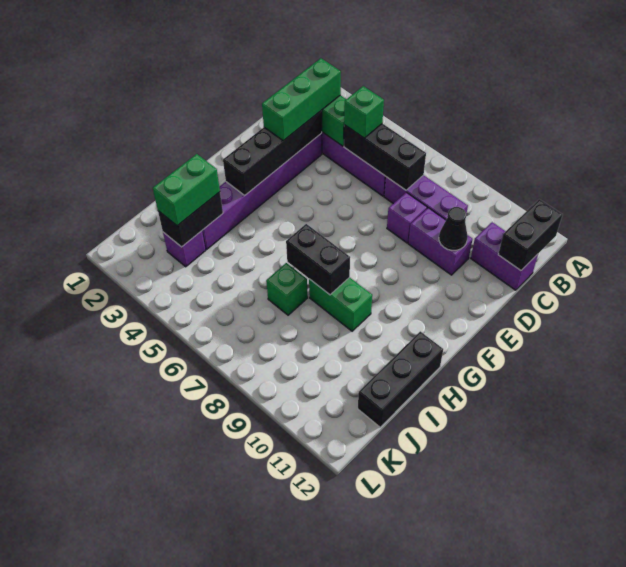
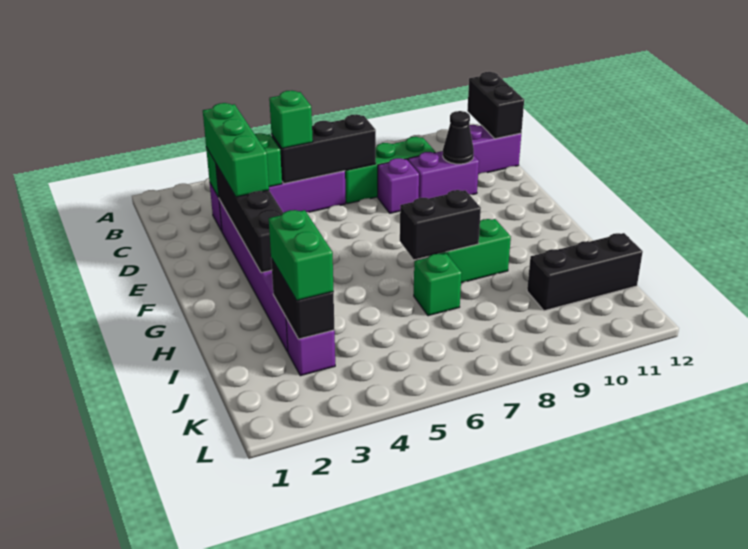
purple brick C7:C9 level 1 -> green brick C7:C9 level 1
black brick H12:J12 level 1 -> black brick J10:J12 level 1

